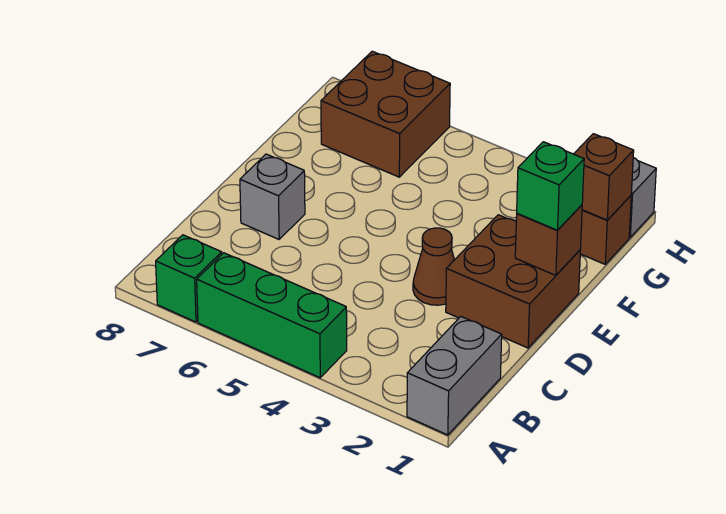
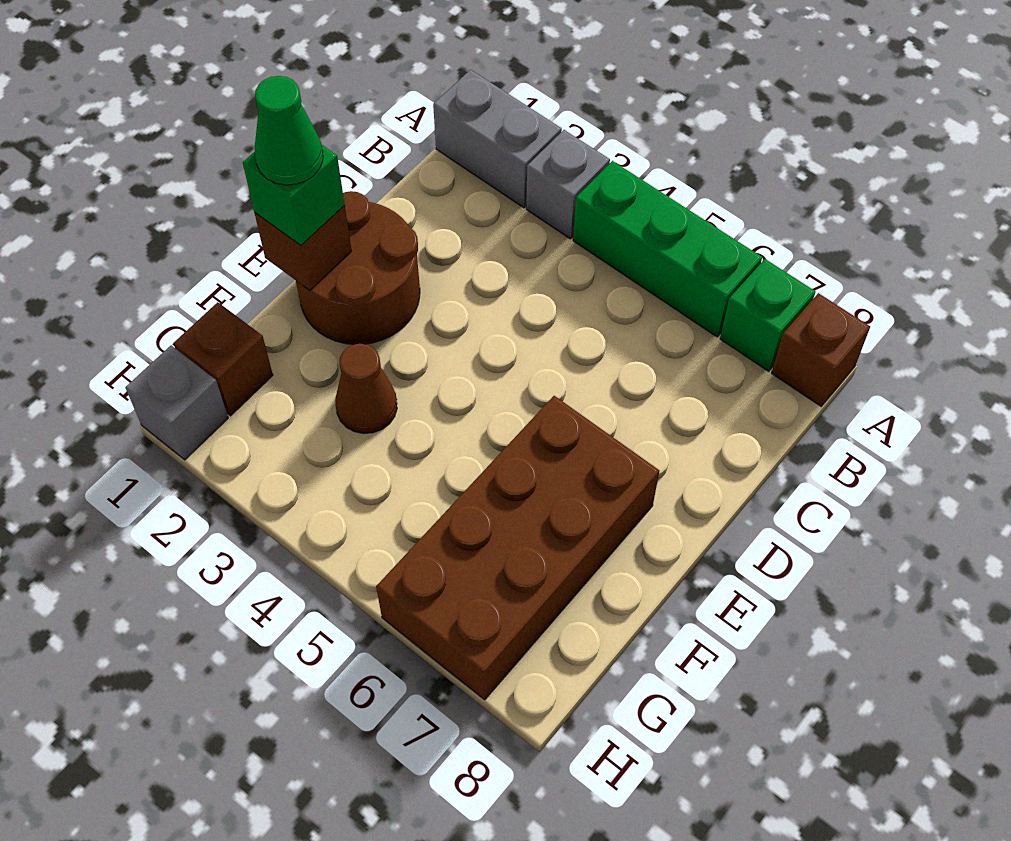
grey brick A1:B1 level 1 -> grey brick A1:A2 level 1
brown brick D1:E2 level 1 -> brown round brick D1:E2 level 1
brown cone D3 level 1 -> brown cone F3 level 1
grey brick D7 level 1 -> grey brick A3 level 1
none -> green cone E1 level 4
brown brick G1 level 2 -> brown brick A8 level 1
brown brick G6:H7 level 1 -> brown brick E6:H7 level 1

